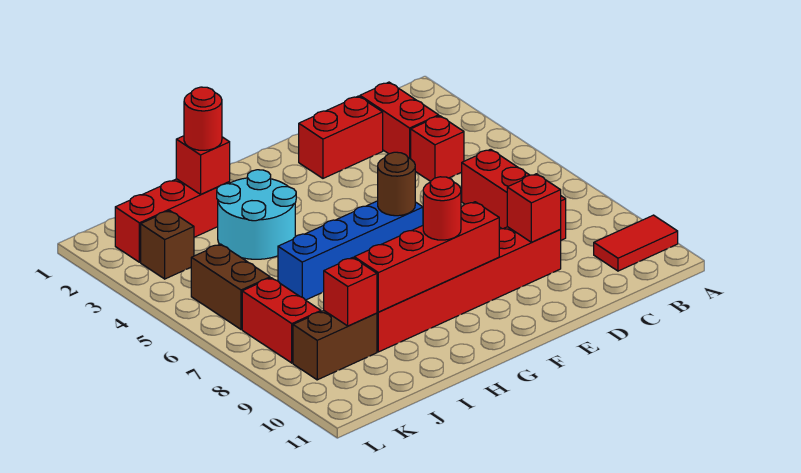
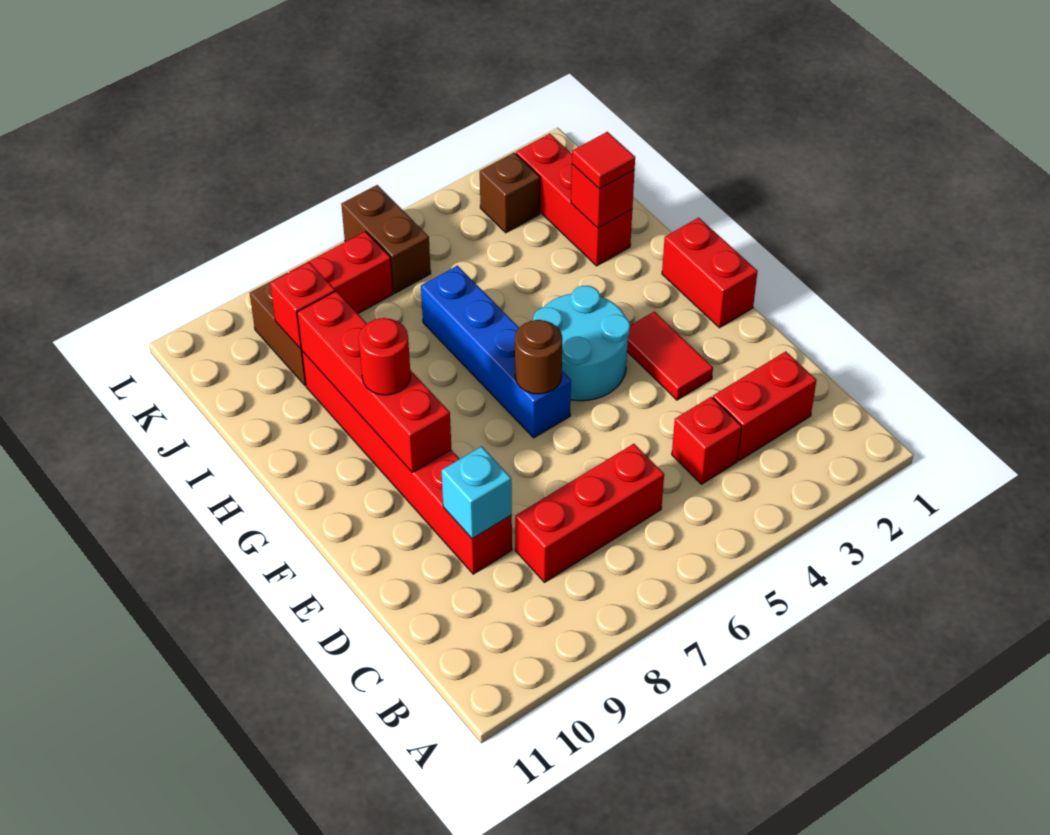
red tile A10:B10 level 1 -> red tile E3:F3 level 1
red brick D2:E2 level 1 -> red brick F1:G1 level 1
red brick D9 level 2 -> cyan brick D9 level 2
cyan round brick H3:I4 level 1 -> cyan round brick F4:G5 level 1
red round brick I2 level 3 -> red tile I2 level 3
brown brick K5:K6 level 1 -> brown brick K6:L6 level 1

